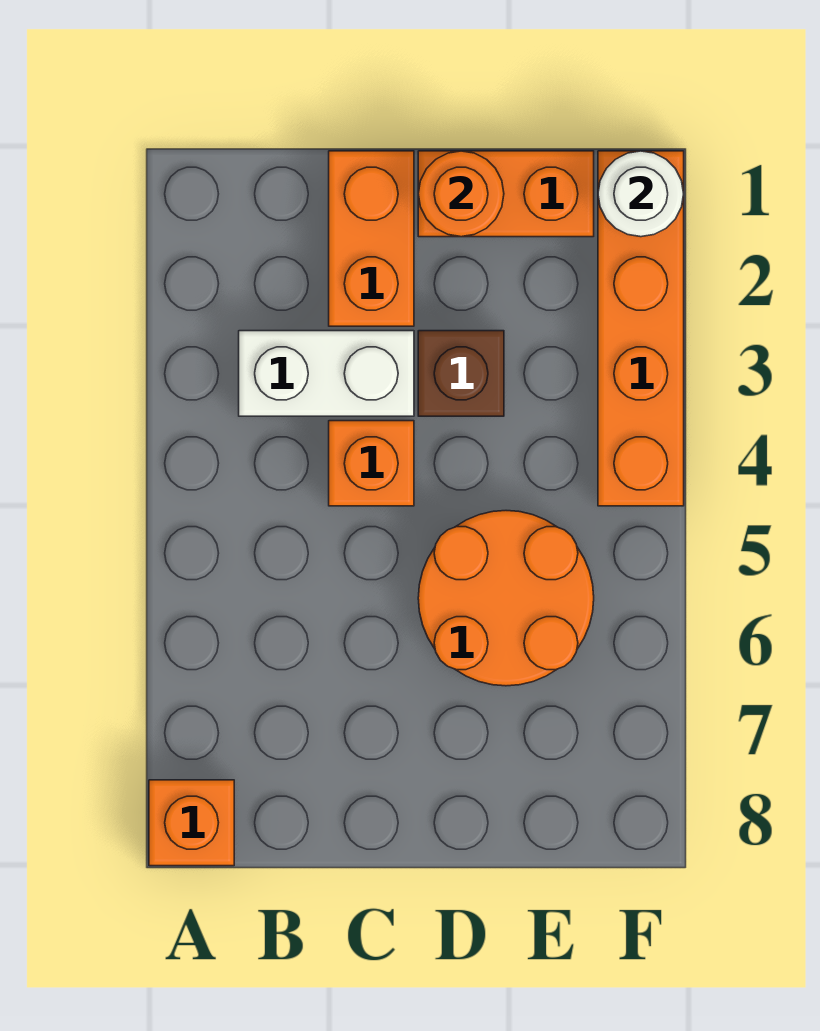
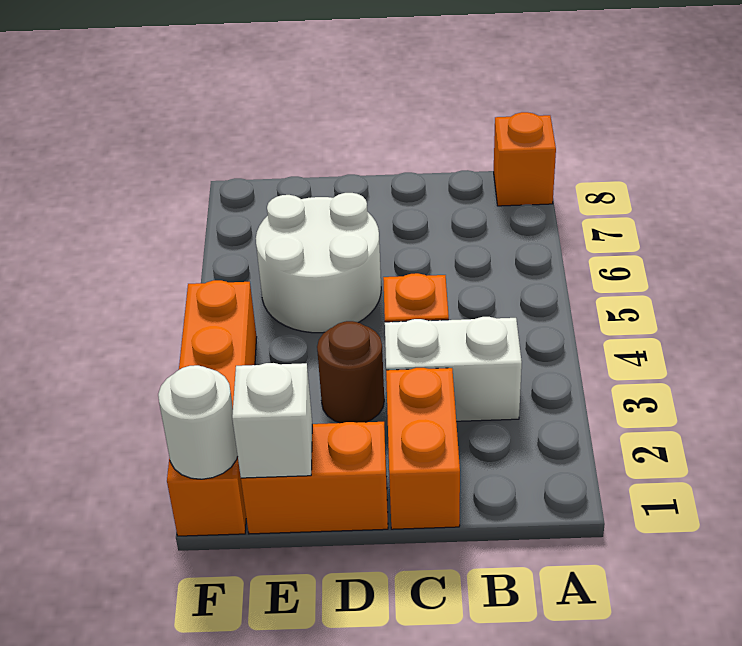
orange round brick D1 level 2 -> none
brown brick D3 level 1 -> brown round brick D3 level 1
orange round brick D5:E6 level 1 -> white round brick D5:E6 level 1
none -> white brick E1 level 2

